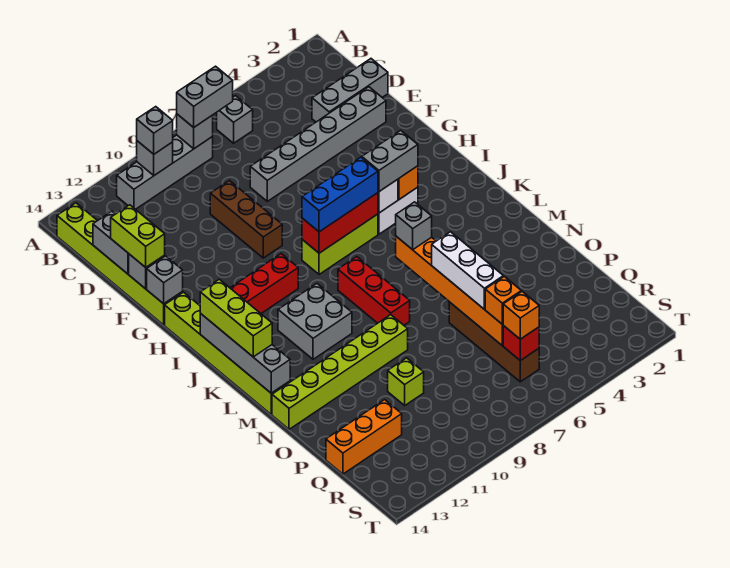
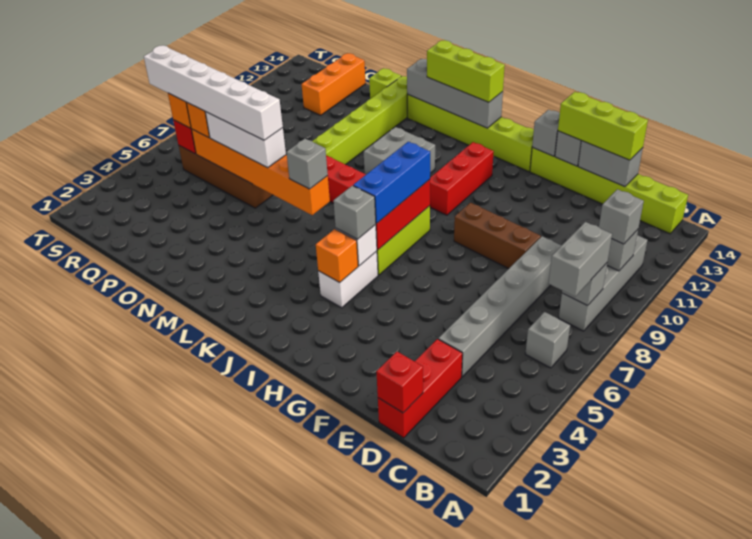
grey brick D1:D3 level 1 -> red brick D1:D3 level 1
none -> red brick D1 level 2
grey brick E2:E7 level 1 -> grey brick D4:D9 level 1
lime brick E14:F14 level 3 -> lime brick D14:F14 level 3
grey brick I4:I5 level 3 -> grey brick I5 level 3
none -> white brick N6:S6 level 4
lime brick P10 level 1 -> lime brick O14 level 1

